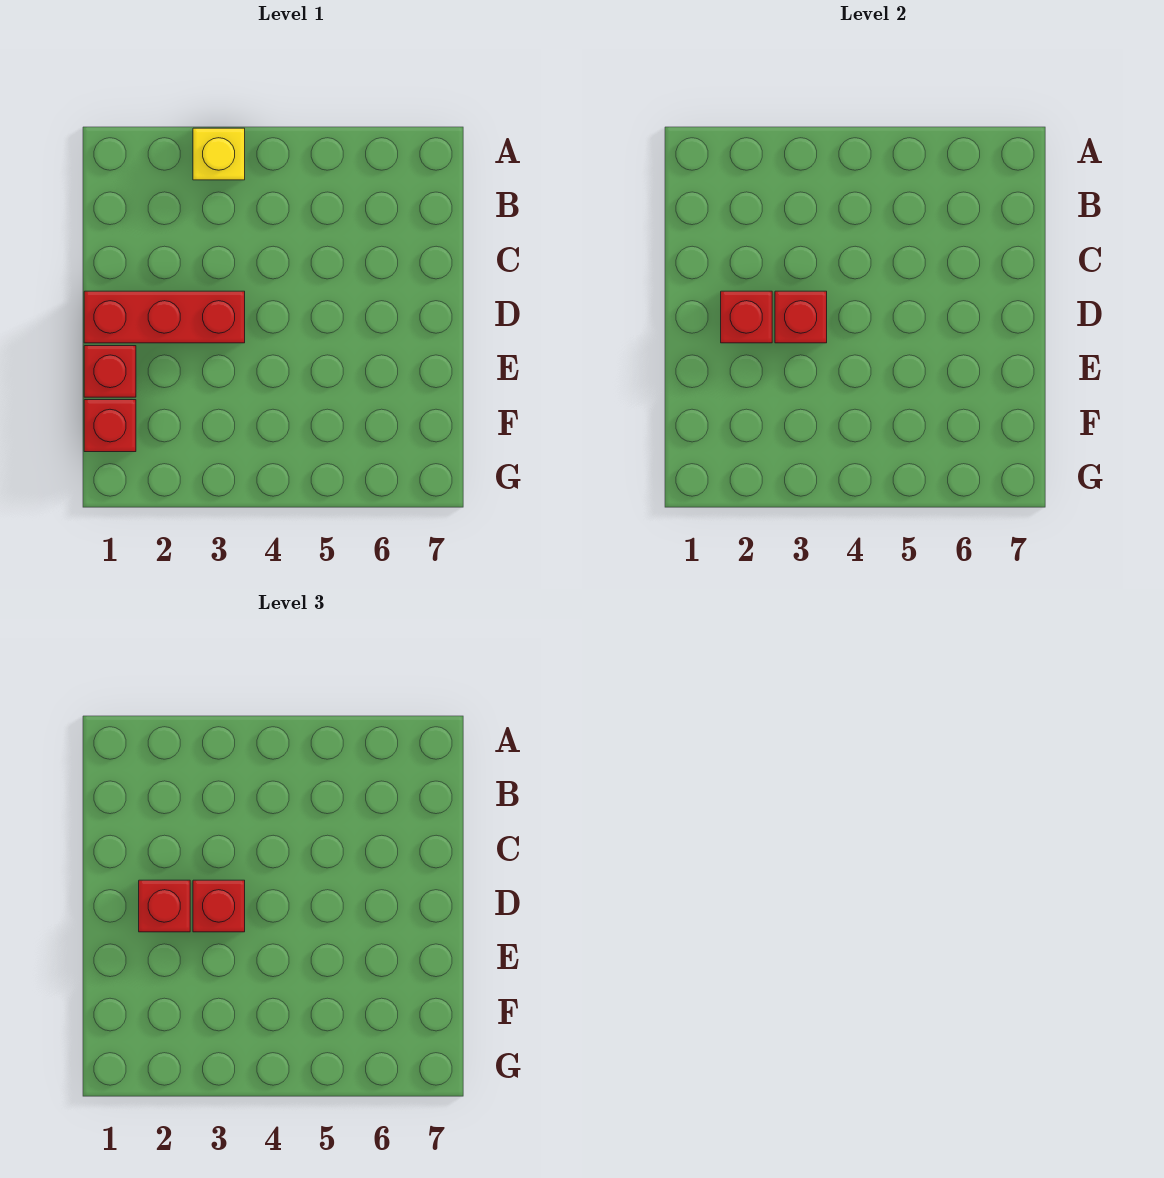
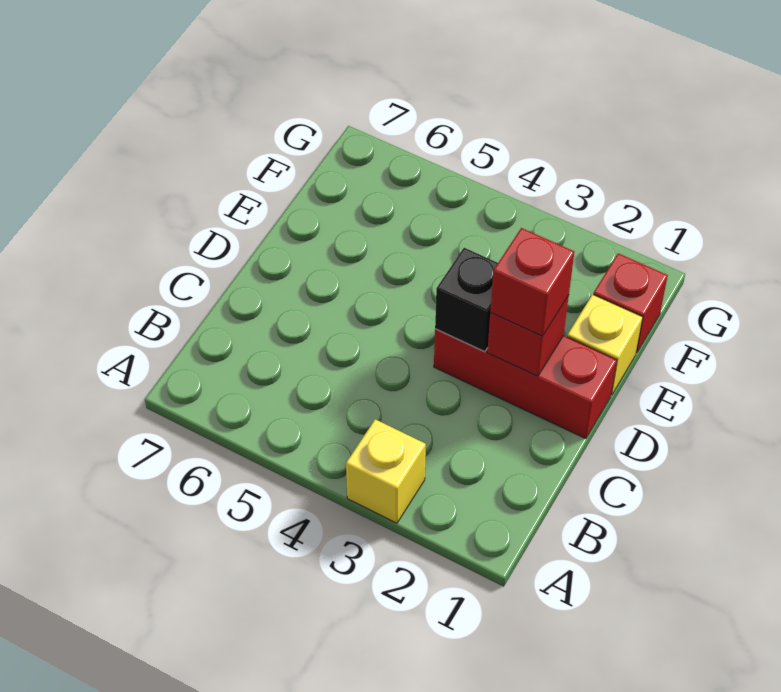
red brick D3 level 2 -> black brick D3 level 2
red brick D3 level 3 -> none
red brick E1 level 1 -> yellow brick E1 level 1

